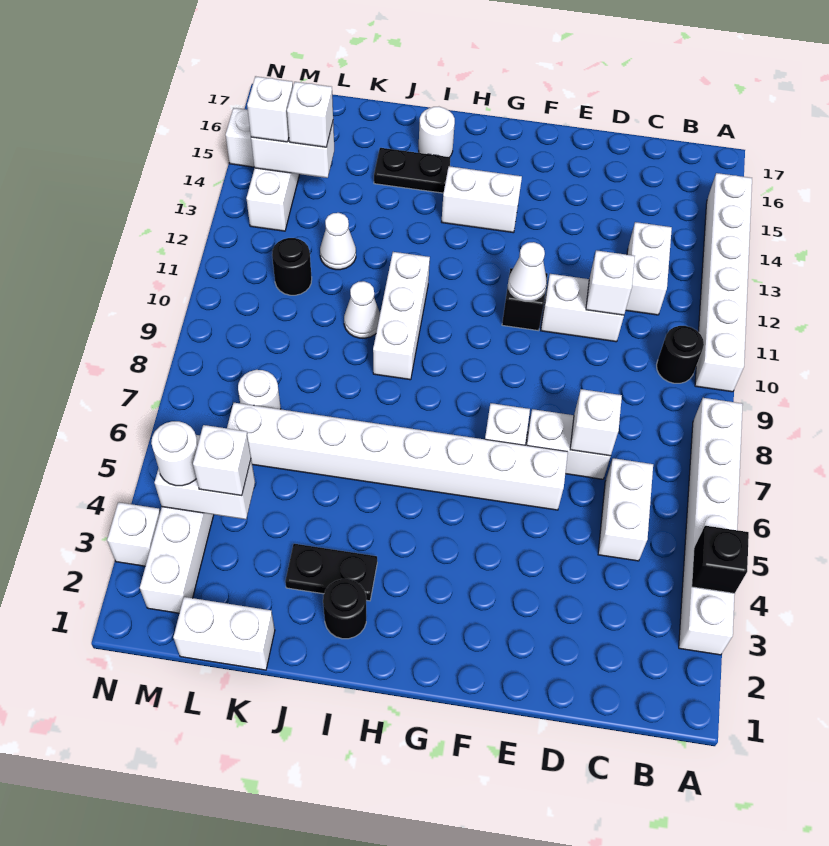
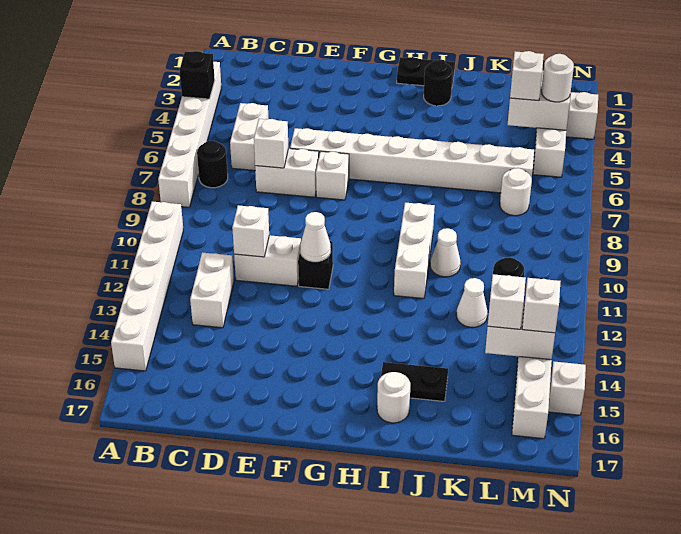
black round brick B10 level 1 -> black round brick B7 level 1
white brick G14:H14 level 1 -> none
black plate I3:J3 level 1 -> black plate H1:I1 level 1
white brick K1:L1 level 1 -> none

